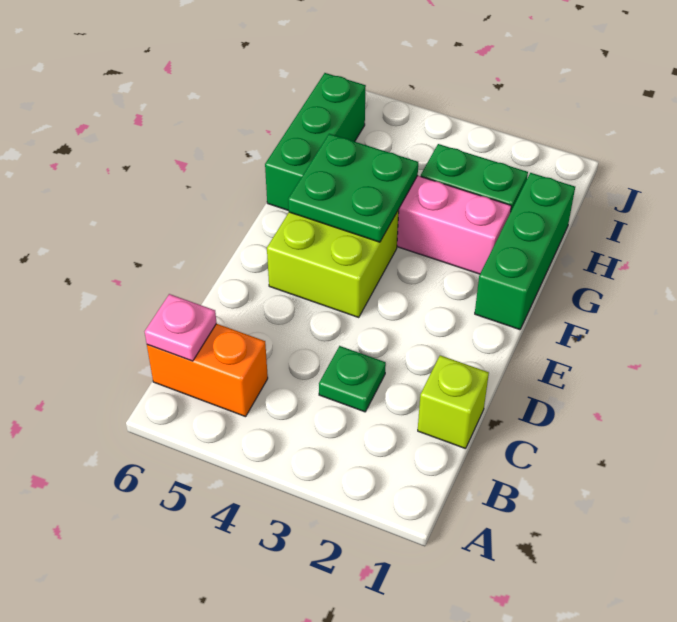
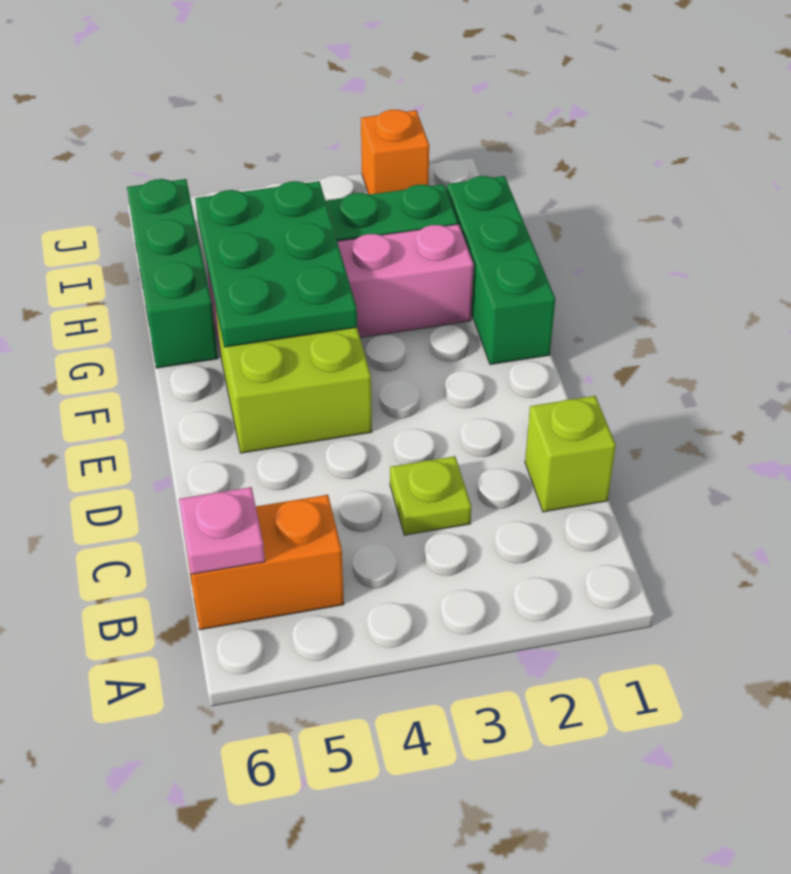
green plate C3 level 1 -> lime plate C3 level 1
green plate F4:G5 level 2 -> green plate F4:H5 level 2
none -> orange brick J2 level 1

